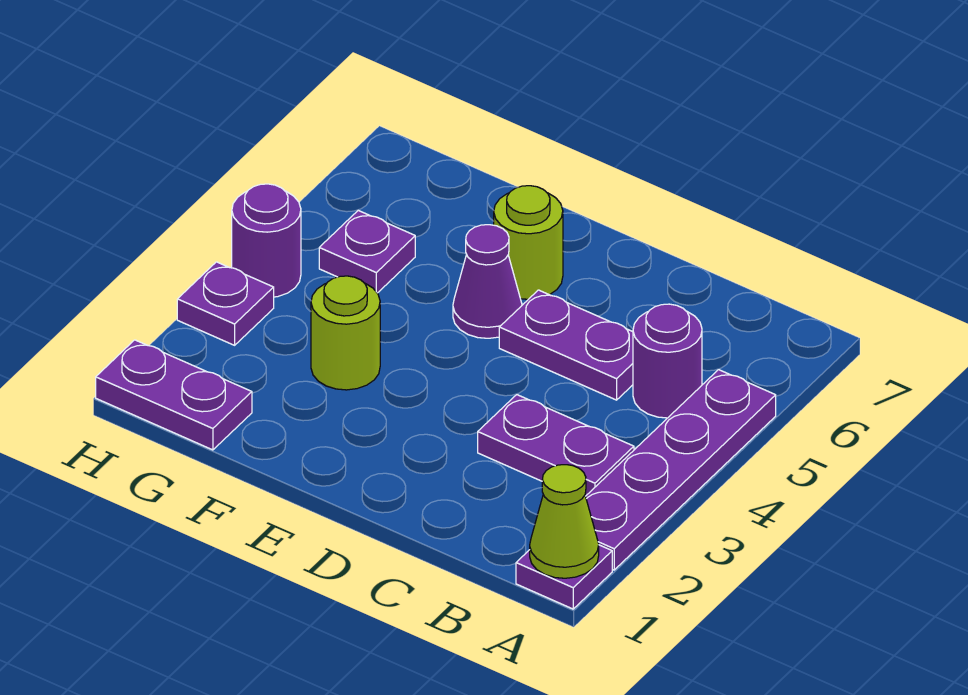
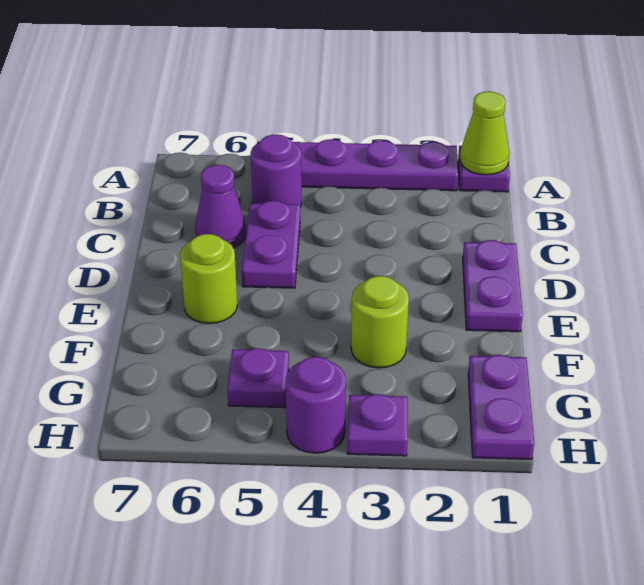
purple plate B3:C3 level 1 -> purple plate D1:E1 level 1
purple cone E5 level 1 -> purple cone C6 level 1

